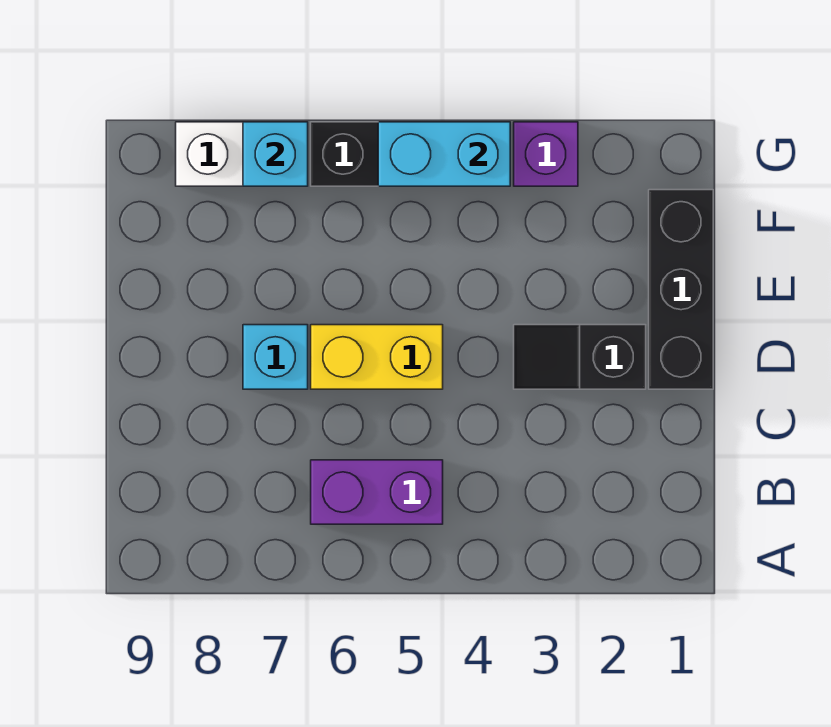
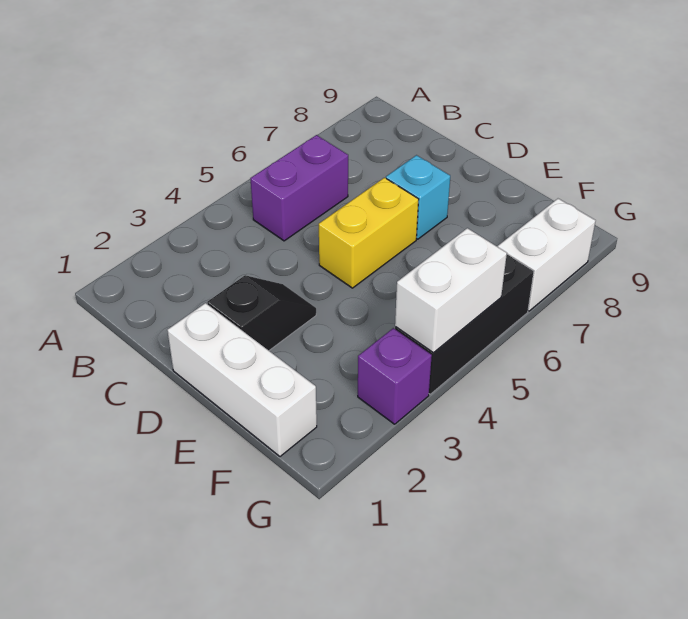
black brick D1:F1 level 1 -> white brick D1:F1 level 1
cyan brick G4:G5 level 2 -> white brick G4:G5 level 2
cyan brick G7 level 2 -> none

